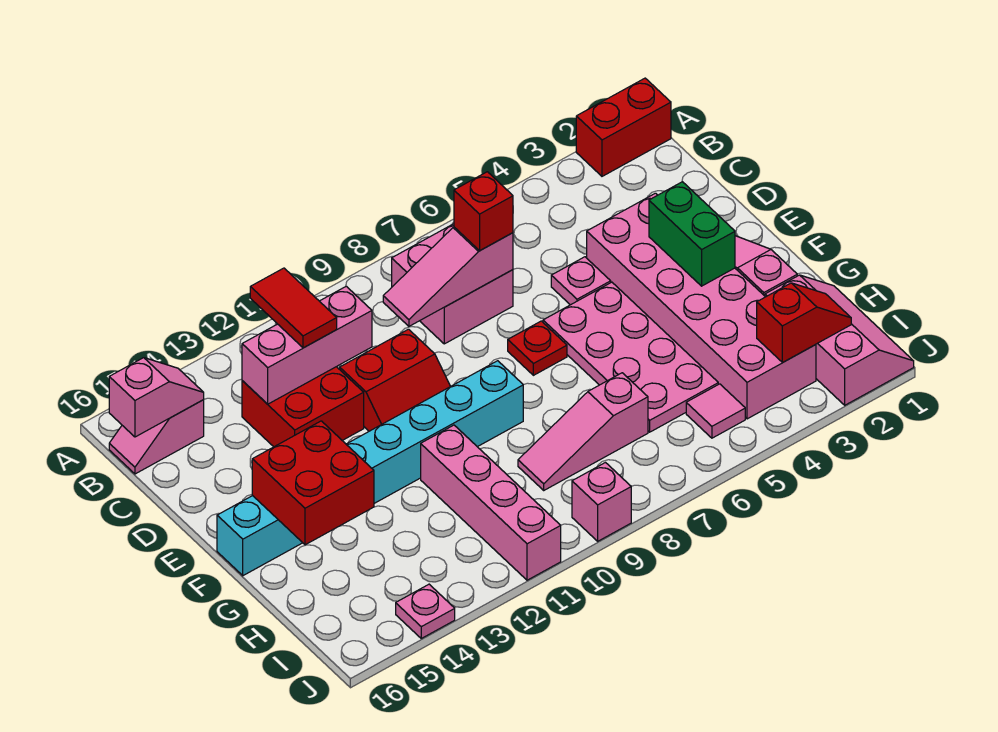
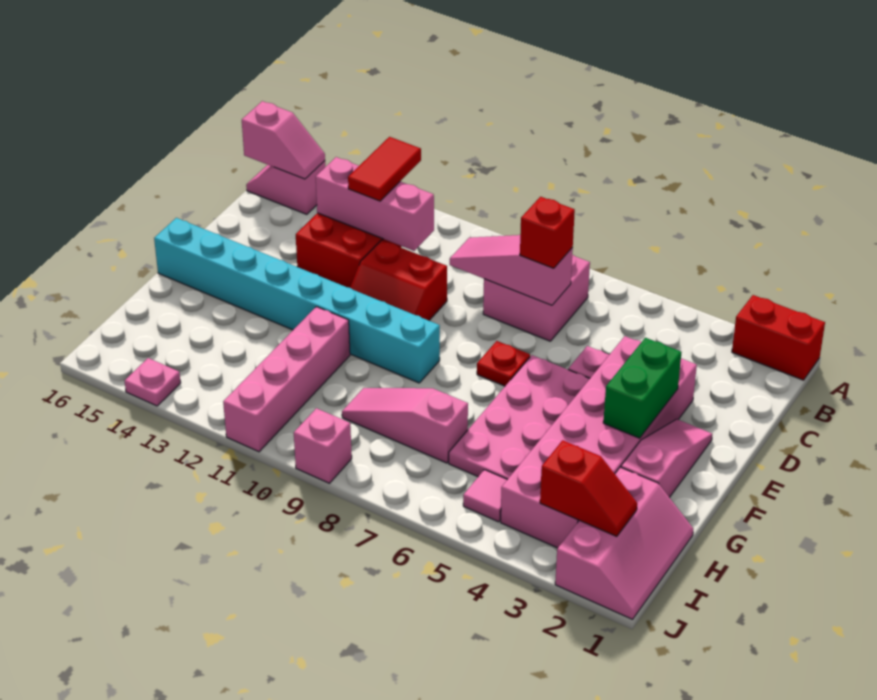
red brick F14:G15 level 2 -> none

